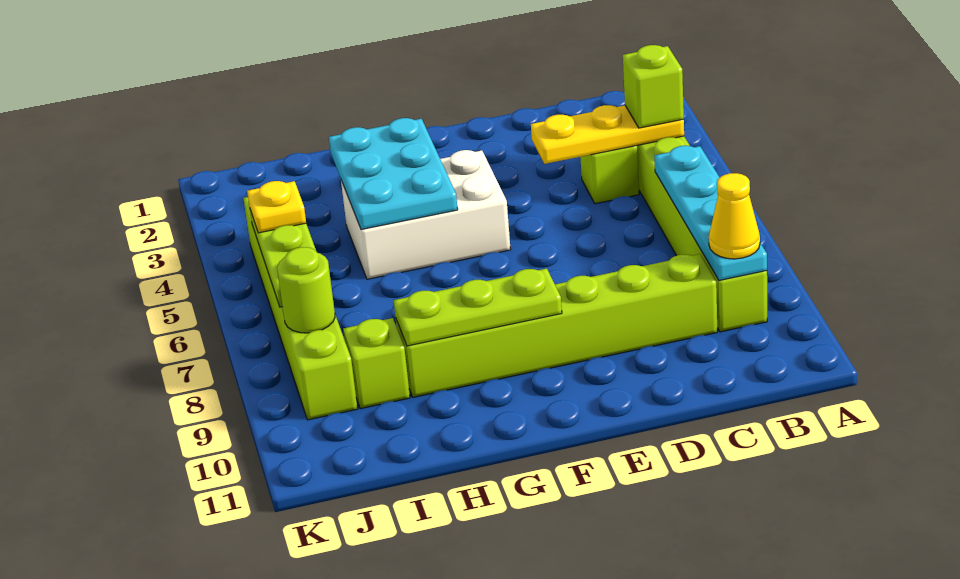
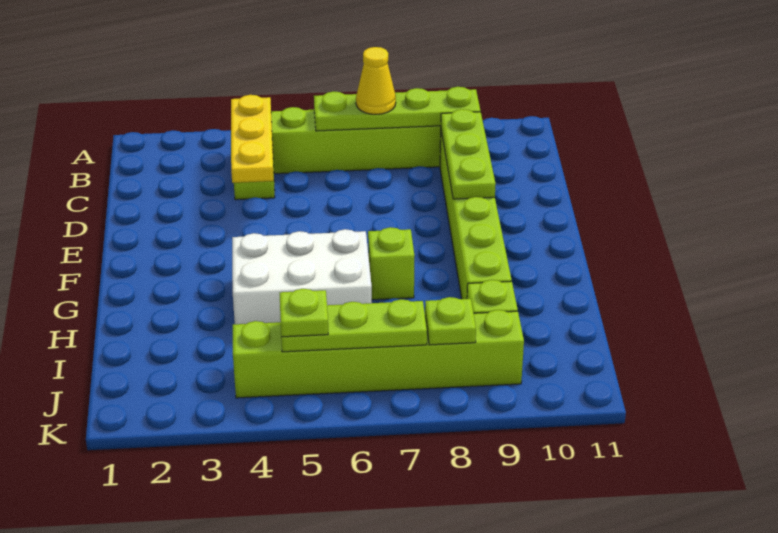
lime brick B4 level 3 -> lime brick G7 level 1
cyan plate B6:B9 level 2 -> lime plate B6:B9 level 2
yellow cone B9 level 3 -> yellow cone B7 level 3
white brick F4:H5 level 1 -> white brick G4:H6 level 1
lime plate F9:H9 level 2 -> lime plate C9:E9 level 2
cyan plate G3:H5 level 2 -> none
yellow plate J5 level 3 -> lime plate J5 level 3
lime round brick J8 level 2 -> lime plate J8 level 2

